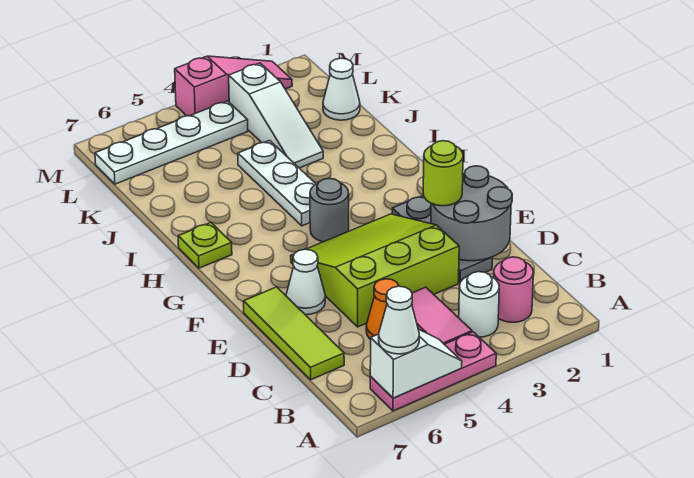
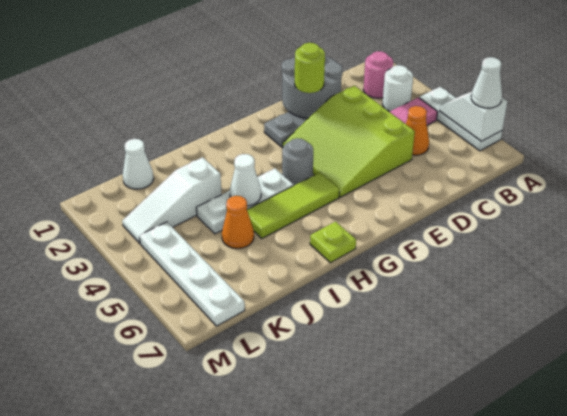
pink plate A4:A6 level 1 -> white plate A4:A6 level 1
lime tile C7:E7 level 1 -> lime tile G5:I5 level 1
white cone E6 level 1 -> white cone I4 level 2
white slope J3:L3 level 1 top L -> white slope J3:L3 level 1 top J
none -> orange cone J5 level 1
pink slope M2:M4 level 1 top 4 -> none

